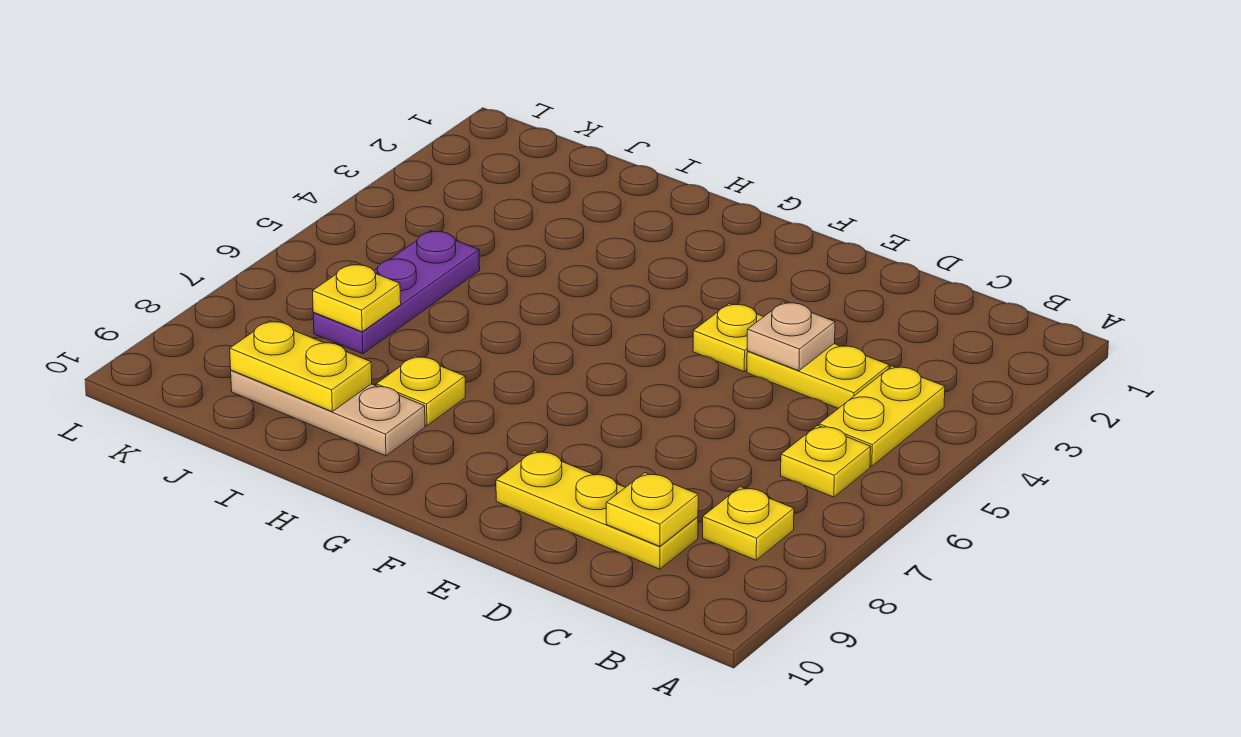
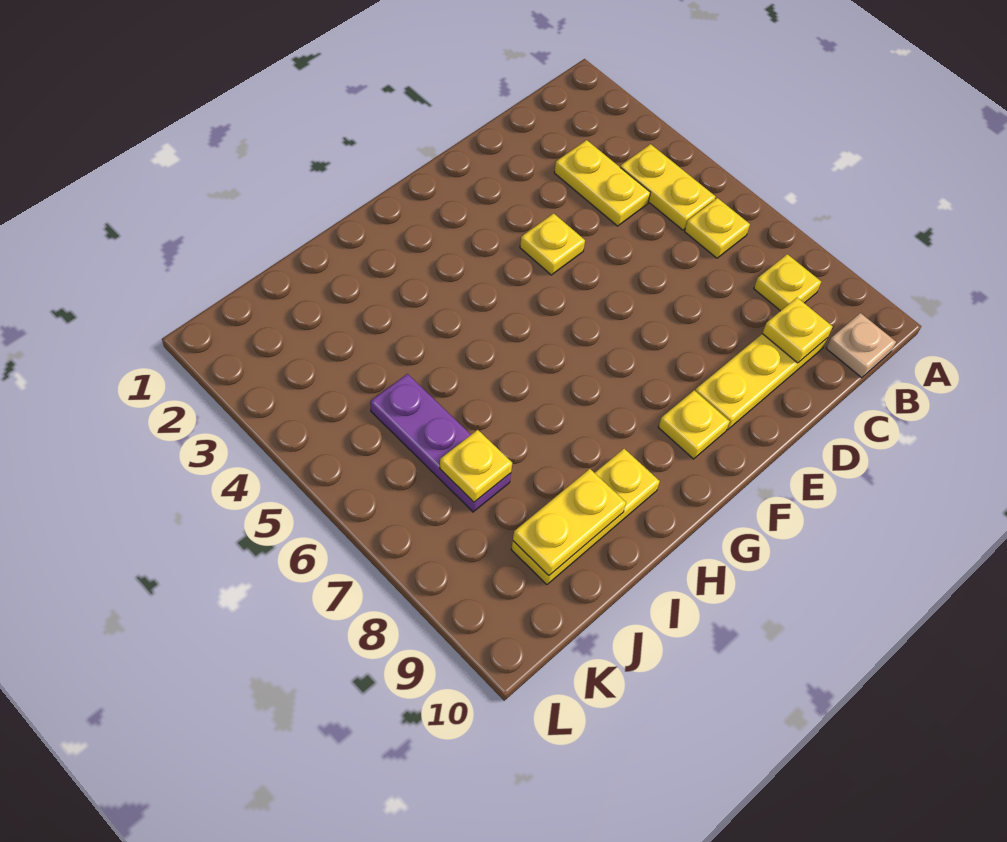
yellow plate C4:D4 level 1 -> yellow plate C3:C4 level 1
tan plate D4 level 2 -> tan plate B10 level 1
yellow plate H8 level 1 -> yellow plate F9 level 1
tan plate H9:J9 level 1 -> yellow plate H9:J9 level 1

